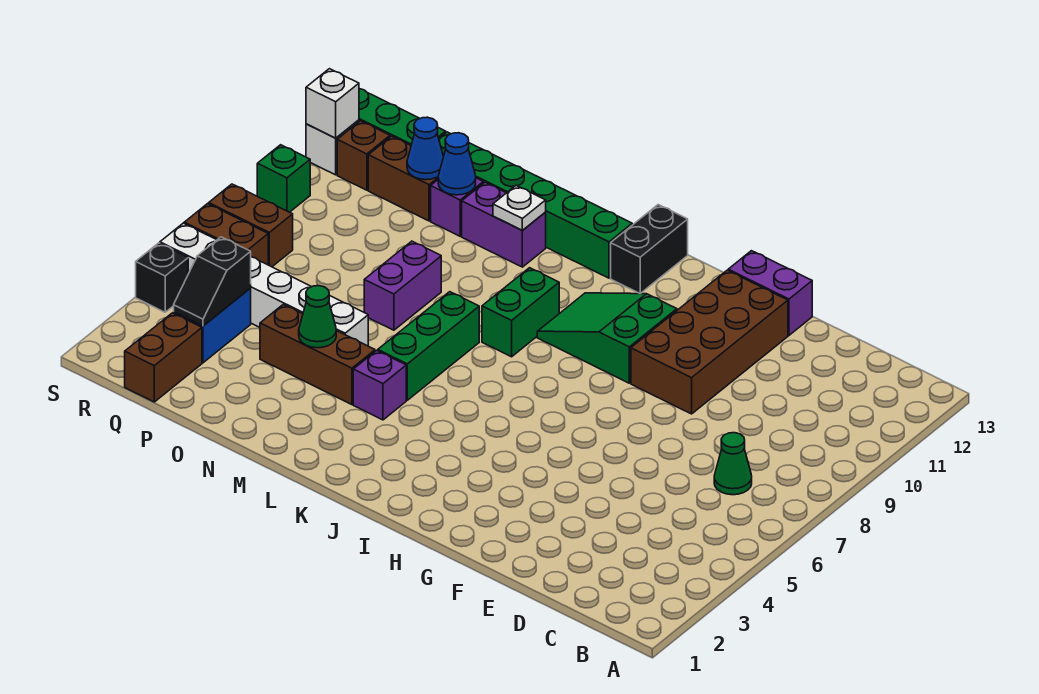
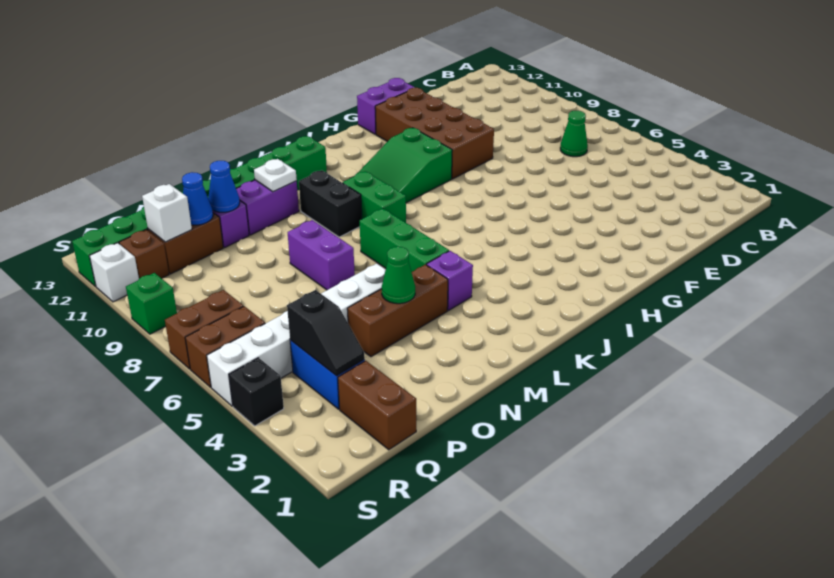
black brick J12:J13 level 1 -> black brick L9:L10 level 1
white brick S11 level 2 -> white brick Q11 level 2

